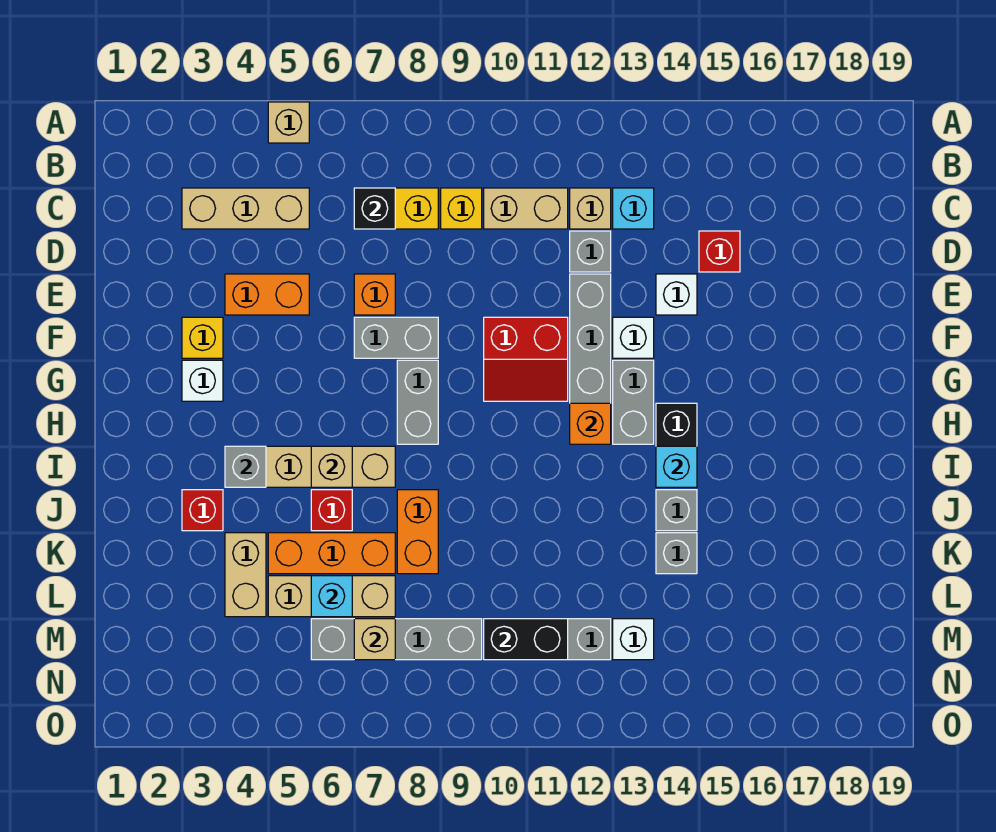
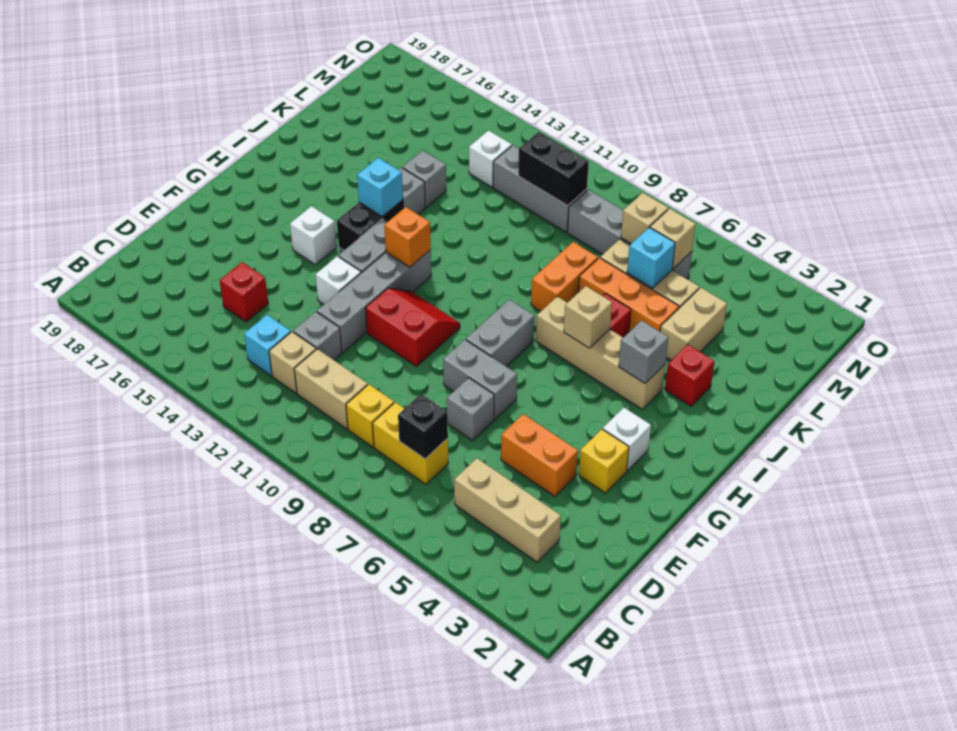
tan brick A5 level 1 -> tan brick M6 level 2
orange brick E7 level 1 -> grey brick E7 level 1
white brick E14 level 1 -> white brick G15 level 1

